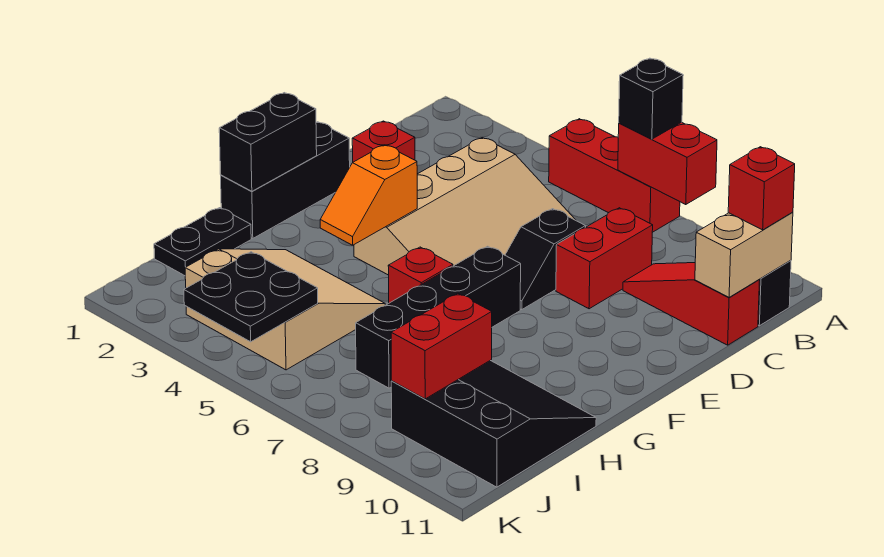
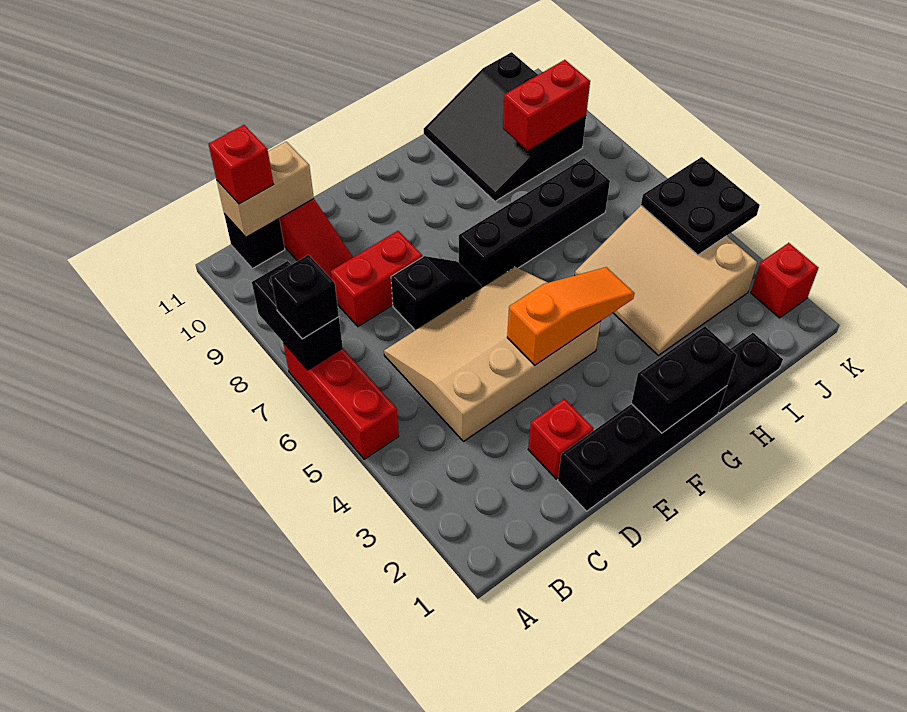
red brick A7:A8 level 2 -> black brick A7:A8 level 2
black brick E1:G1 level 1 -> black brick D1:G1 level 1
orange slope F4:G4 level 2 top F -> orange slope E4:G4 level 2 top E
red brick G6 level 1 -> red brick K2 level 1

